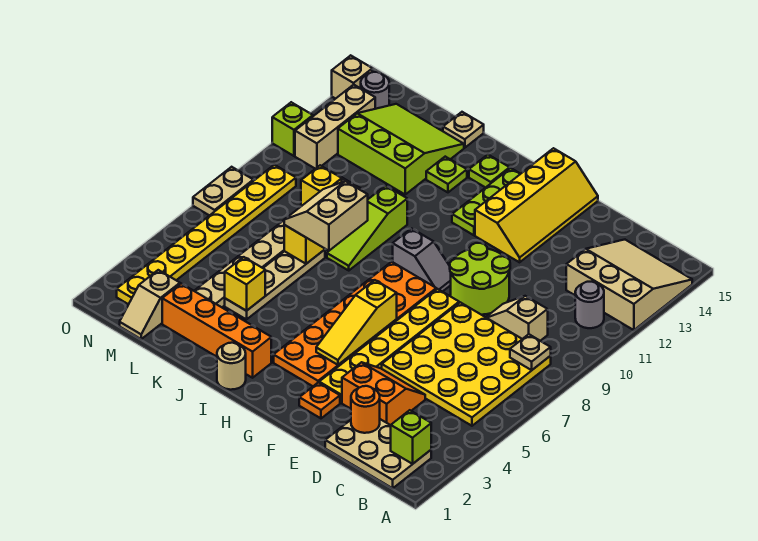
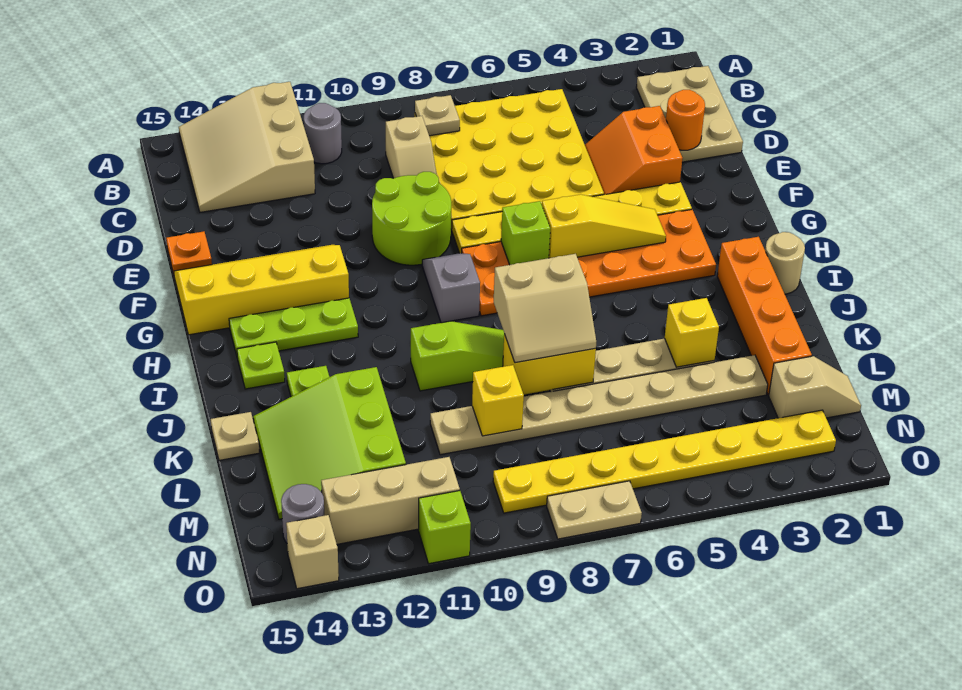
lime brick B2 level 2 -> lime brick G7 level 2
orange plate F2 level 1 -> orange plate E15 level 1

